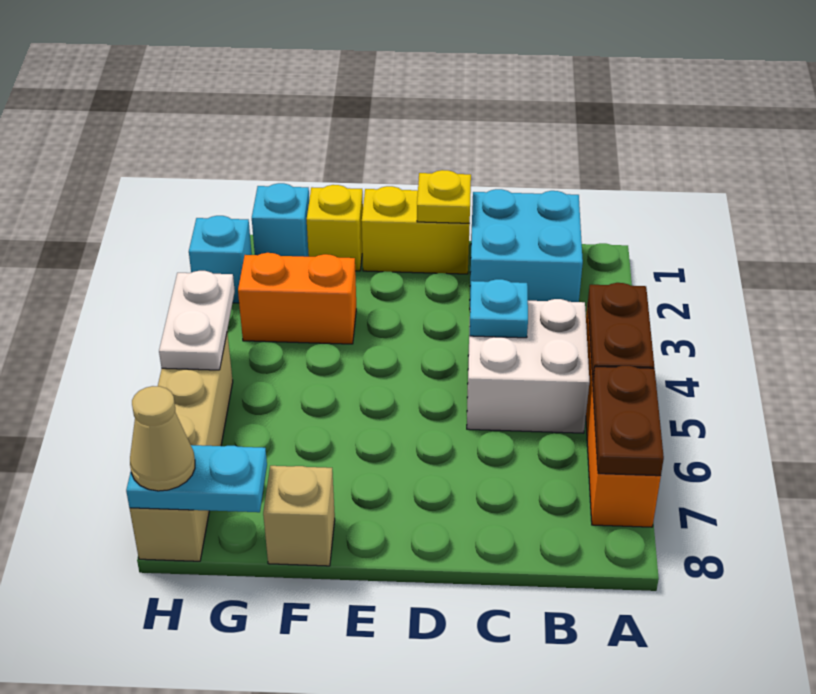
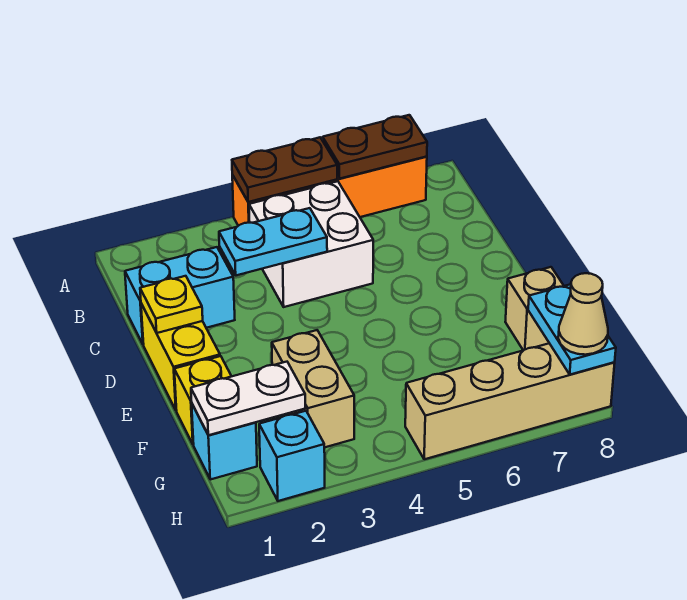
cyan brick B1:C2 level 1 -> cyan brick C1:C2 level 1
cyan plate C4 level 2 -> cyan plate C3:C4 level 2
orange brick F3:G3 level 1 -> tan brick F3:G3 level 1
white plate H4:H5 level 2 -> white plate G1:G2 level 2

